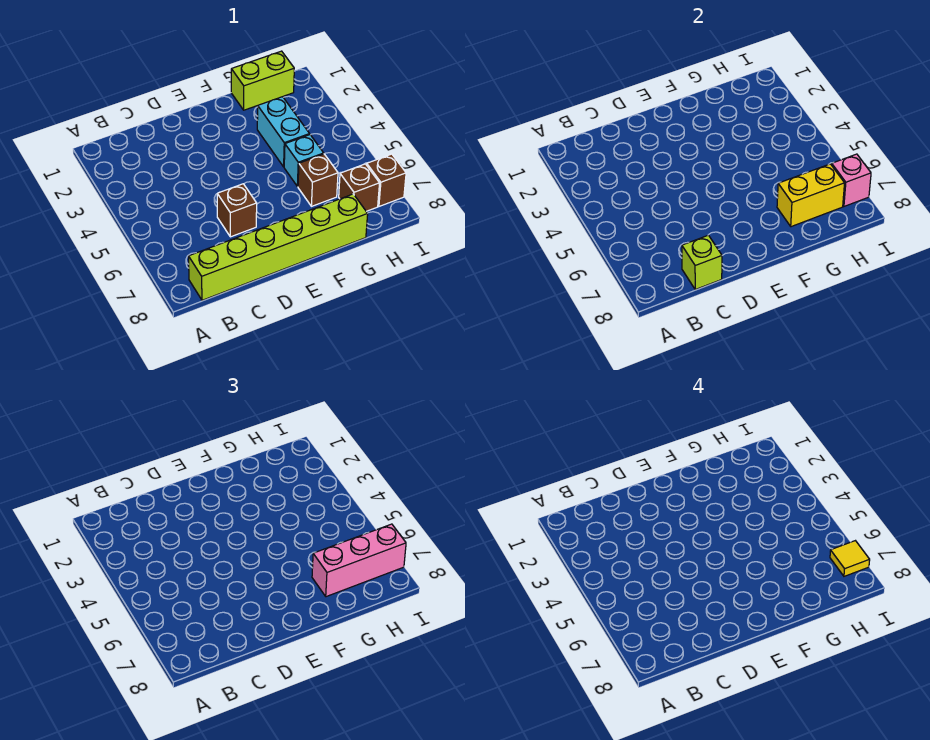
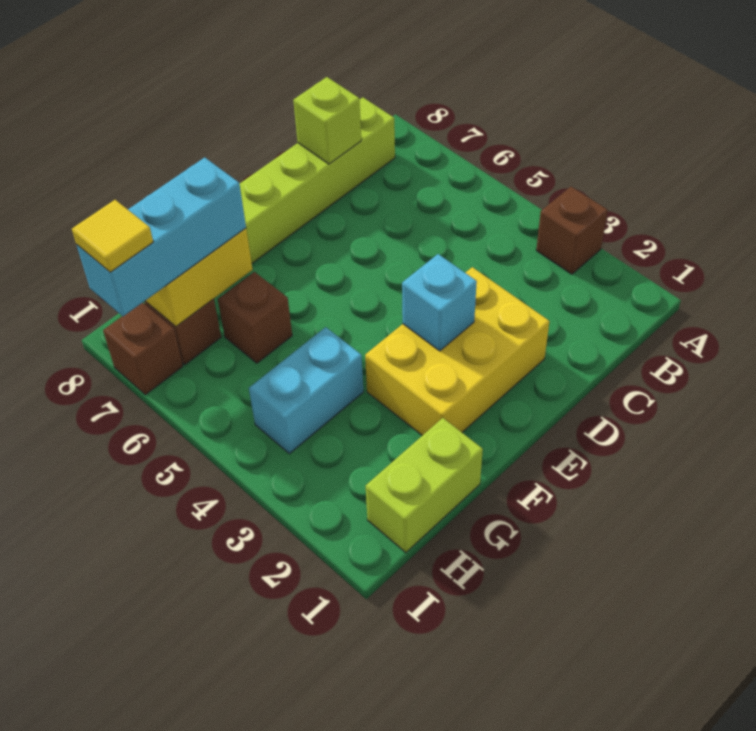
none -> yellow brick D2:F3 level 1
brown brick D6 level 1 -> brown brick A3 level 1
cyan brick G3:G4 level 1 -> cyan brick G4:H4 level 1
cyan brick G5 level 1 -> cyan brick E3 level 2
pink brick G7:I7 level 3 -> cyan brick G7:I7 level 3
pink brick I7 level 2 -> none

